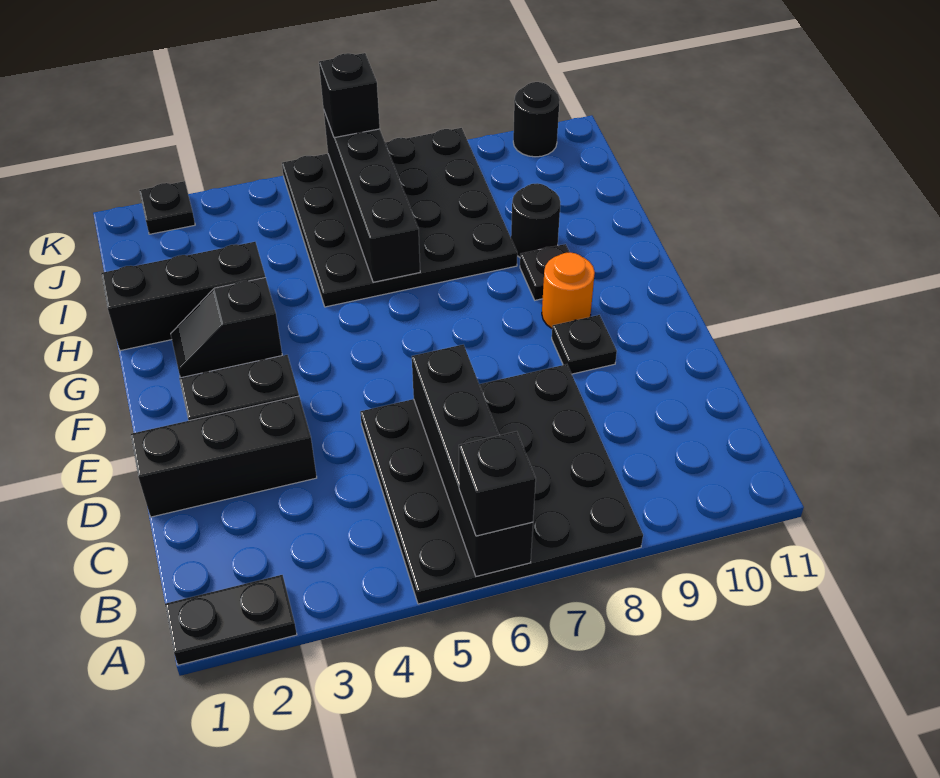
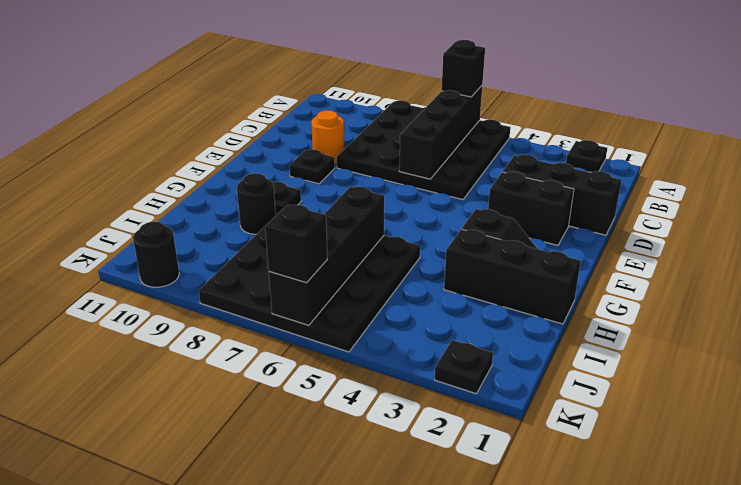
black plate A1:A2 level 1 -> black plate A2 level 1
orange round brick F9 level 1 -> orange round brick D9 level 1

